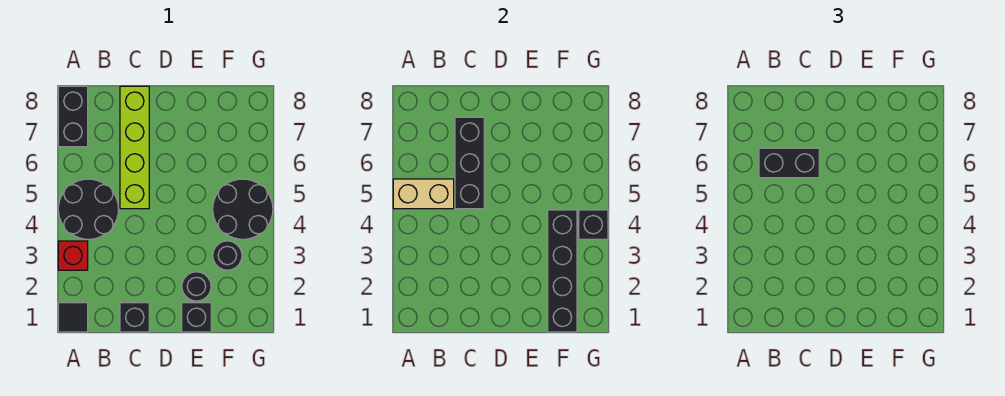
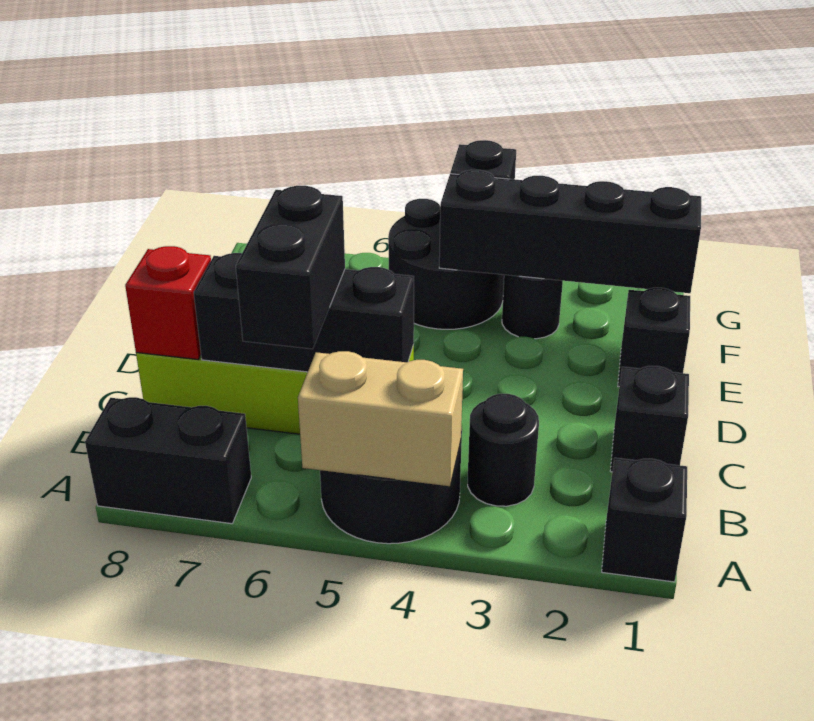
black tile A1 level 1 -> black brick A1 level 1
red brick A3 level 1 -> red brick C8 level 2
tan brick A5:B5 level 2 -> tan brick A4:A5 level 2
black round brick E2 level 1 -> black round brick B3 level 1

